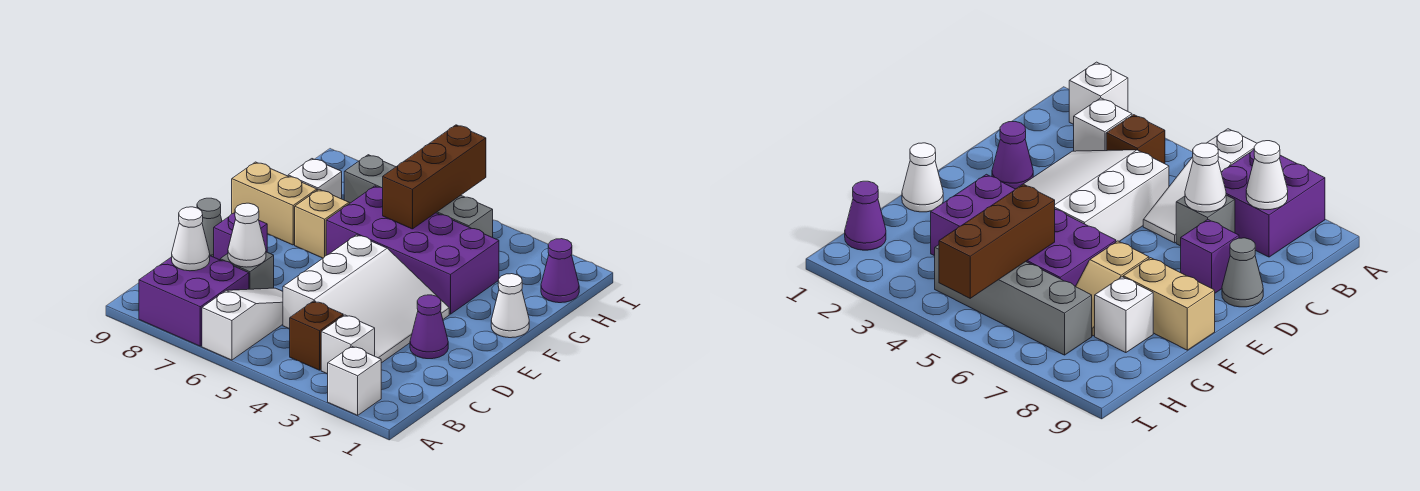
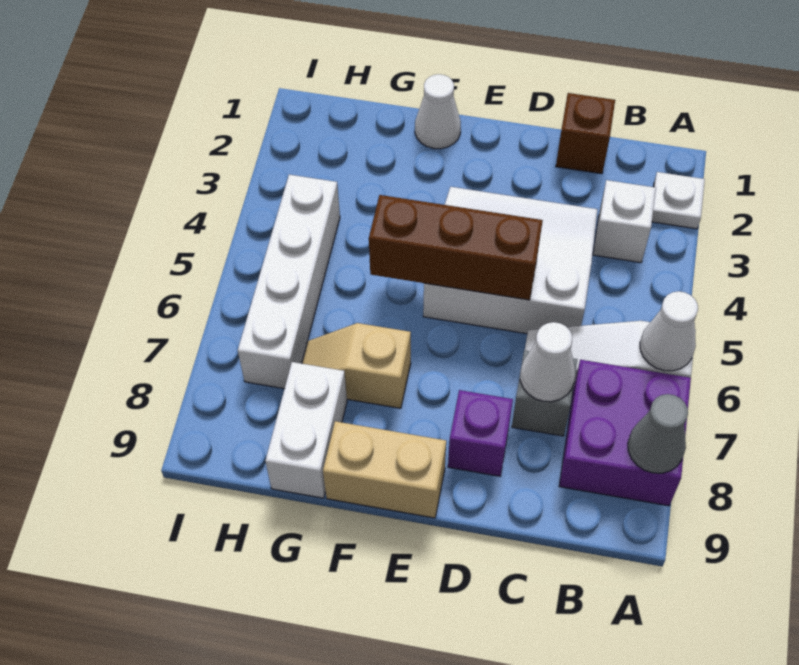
white brick A2 level 1 -> white plate A2 level 1
brown brick B4 level 1 -> brown brick C1 level 1
white cone B8 level 2 -> white cone A6 level 2
purple cone D2 level 1 -> none
grey cone D9 level 1 -> grey cone A8 level 2
purple brick F3:G6 level 1 -> none
tan brick F8:F9 level 1 -> tan brick E9:F9 level 1
brown brick G5:I5 level 2 -> brown brick D5:F5 level 2
white brick G8 level 1 -> white brick G8:G9 level 1
purple cone H1 level 1 -> none
grey brick H4:H7 level 1 -> white brick H4:H7 level 1

